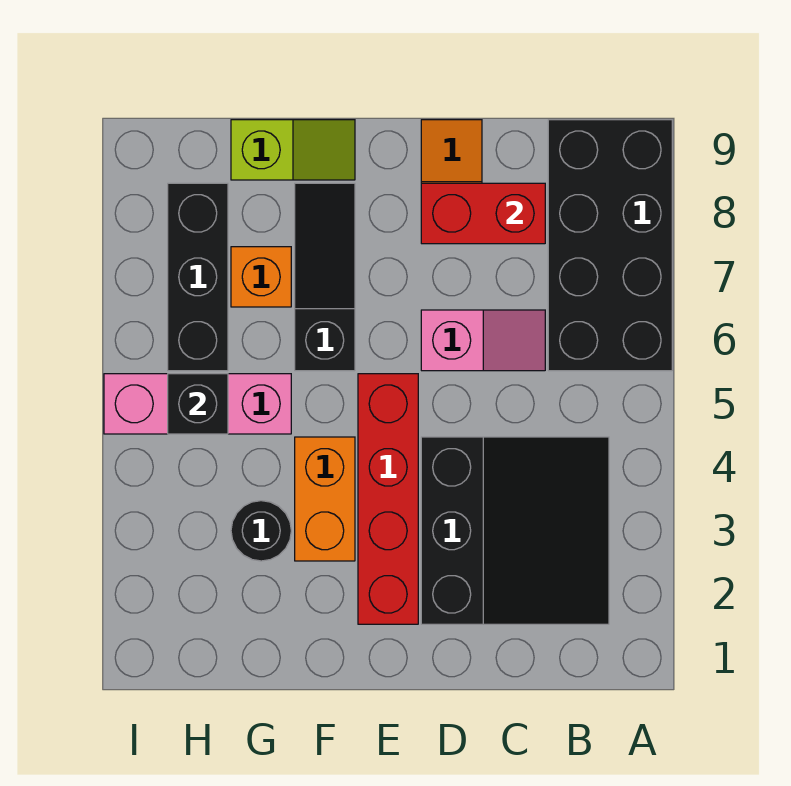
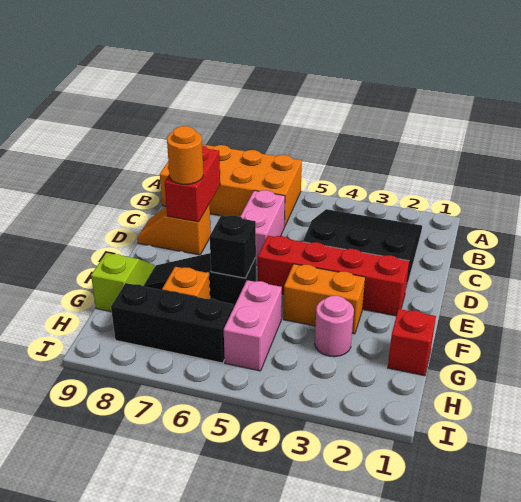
black brick A6:B9 level 1 -> orange brick A6:B9 level 1
pink slope C6:D6 level 1 top D -> pink brick C6:D6 level 1
none -> orange round brick D8 level 3
none -> red brick G1 level 1
black round brick G3 level 1 -> pink round brick G3 level 1
pink brick G5:I5 level 1 -> pink brick G5:H5 level 1
black brick H5 level 2 -> black brick F6 level 2

